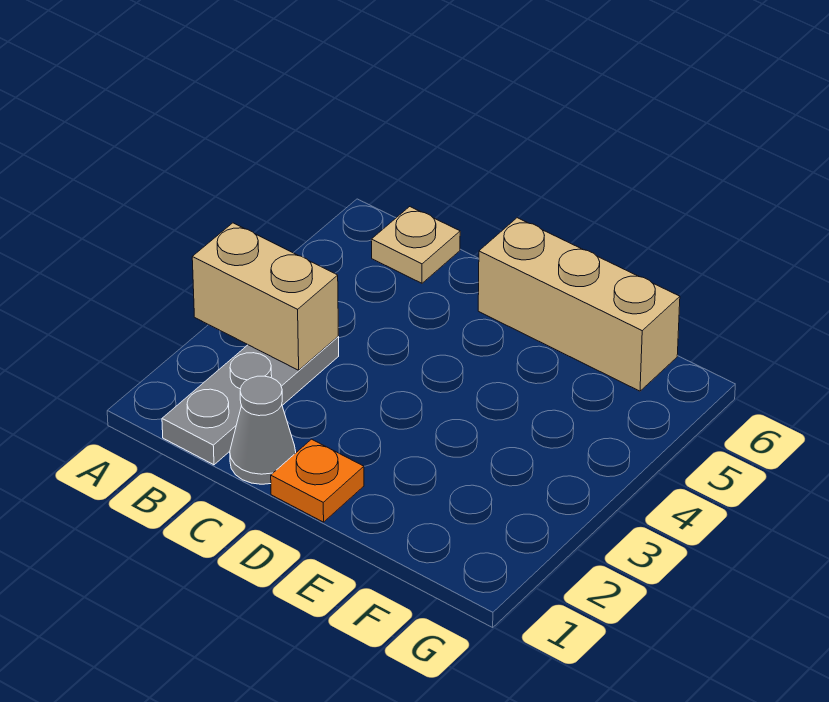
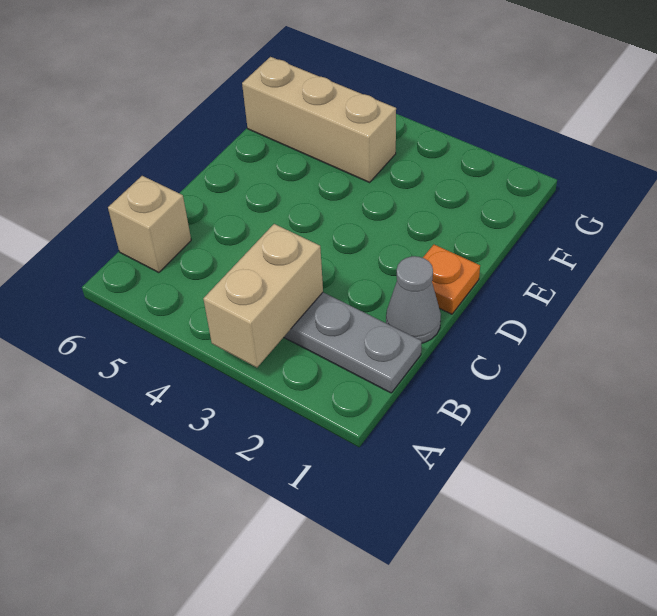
tan plate B6 level 1 -> tan brick B6 level 1
tan brick D6:F6 level 1 -> tan brick F4:F6 level 1

